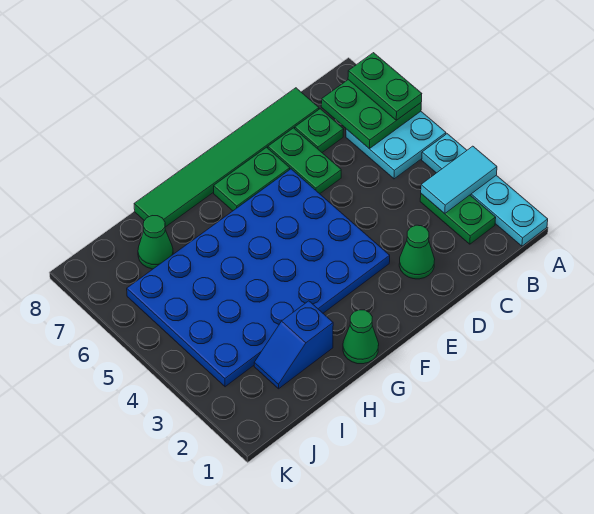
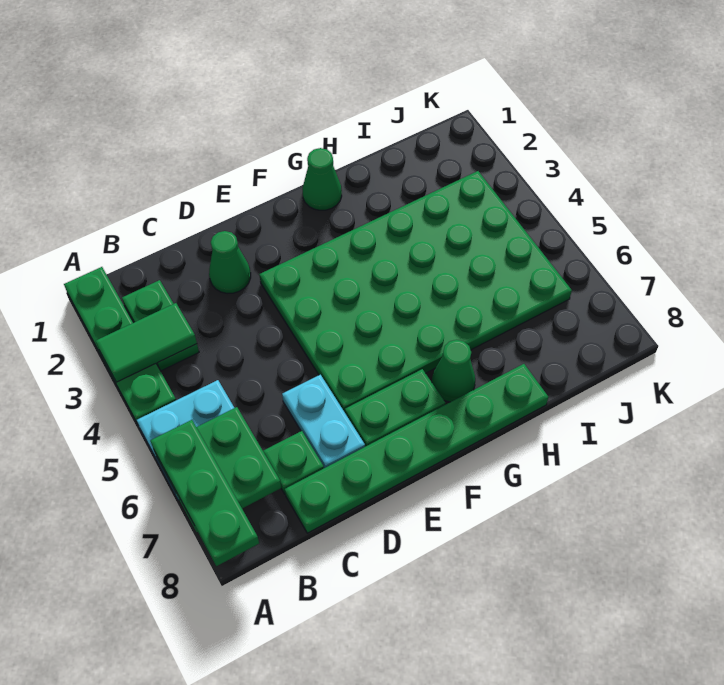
cyan plate A1:A4 level 1 -> green plate A1:A4 level 1
cyan tile A3:B3 level 2 -> green tile A3:B3 level 2
green plate A6:A7 level 3 -> green plate A6:A8 level 3
green tile C8:H8 level 1 -> green plate C8:H8 level 1
green plate D6:D7 level 1 -> cyan plate D6:D7 level 1
blue plate E3:J6 level 1 -> green plate E3:J6 level 1
blue slope H2:I2 level 1 top H -> none
green cone I7 level 1 -> green cone G7 level 1

